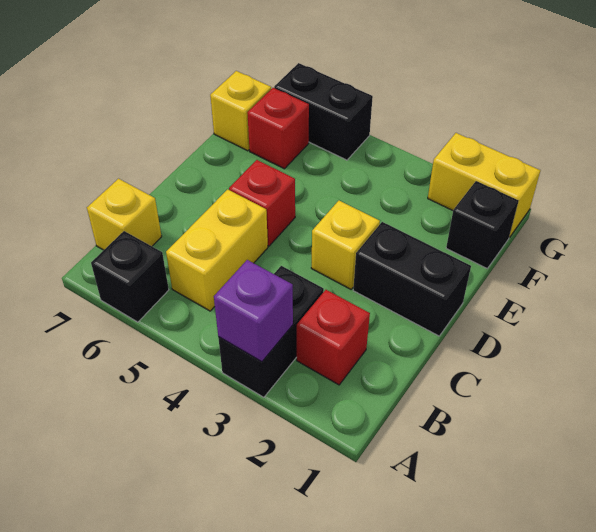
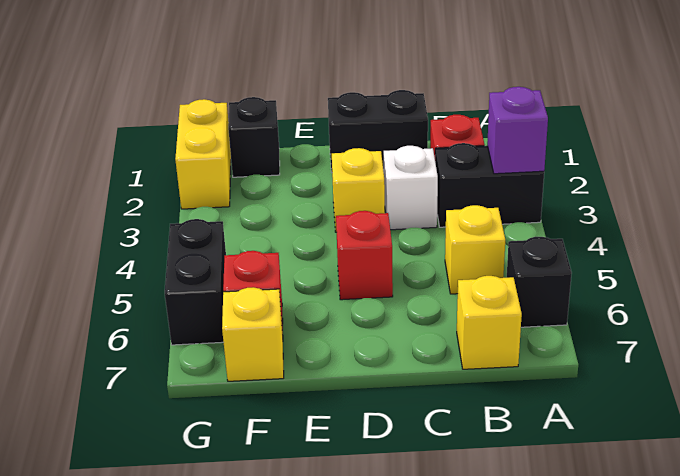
yellow brick B5:C5 level 1 -> yellow brick B5 level 1
none -> white brick C3 level 1
black brick D1:D2 level 1 -> black brick C1:D1 level 1

